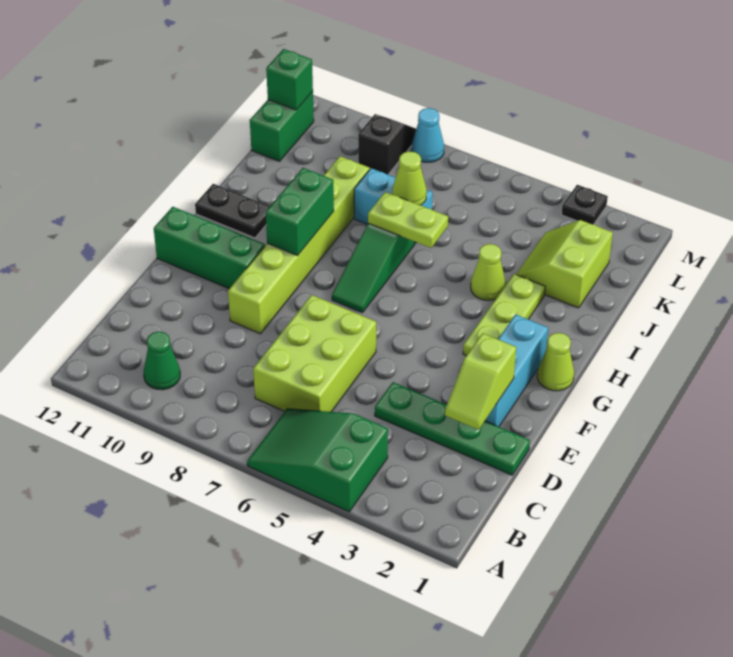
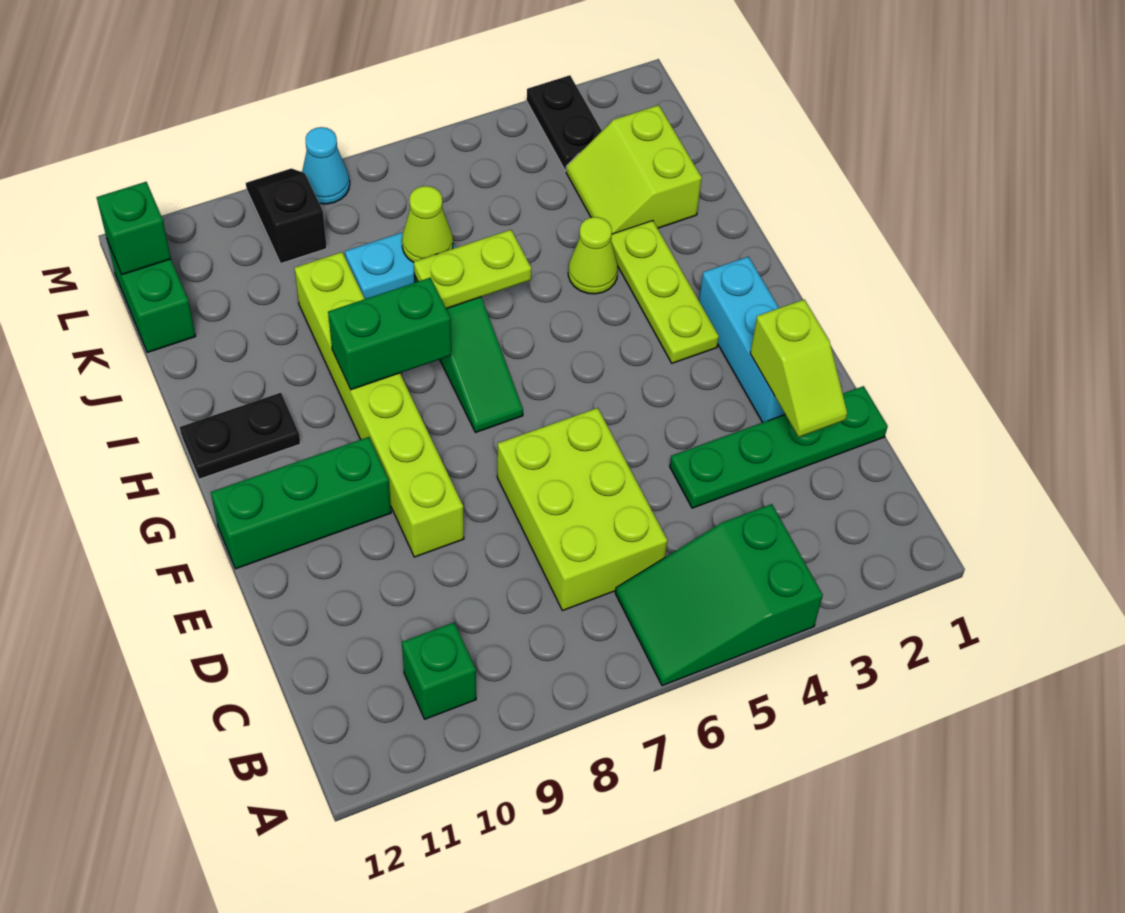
green cone B10 level 1 -> green brick B10 level 1
lime cone G1 level 1 -> none
green brick G9:H9 level 2 -> green brick H8:H9 level 2
black plate M3 level 1 -> black plate L3:M3 level 1

